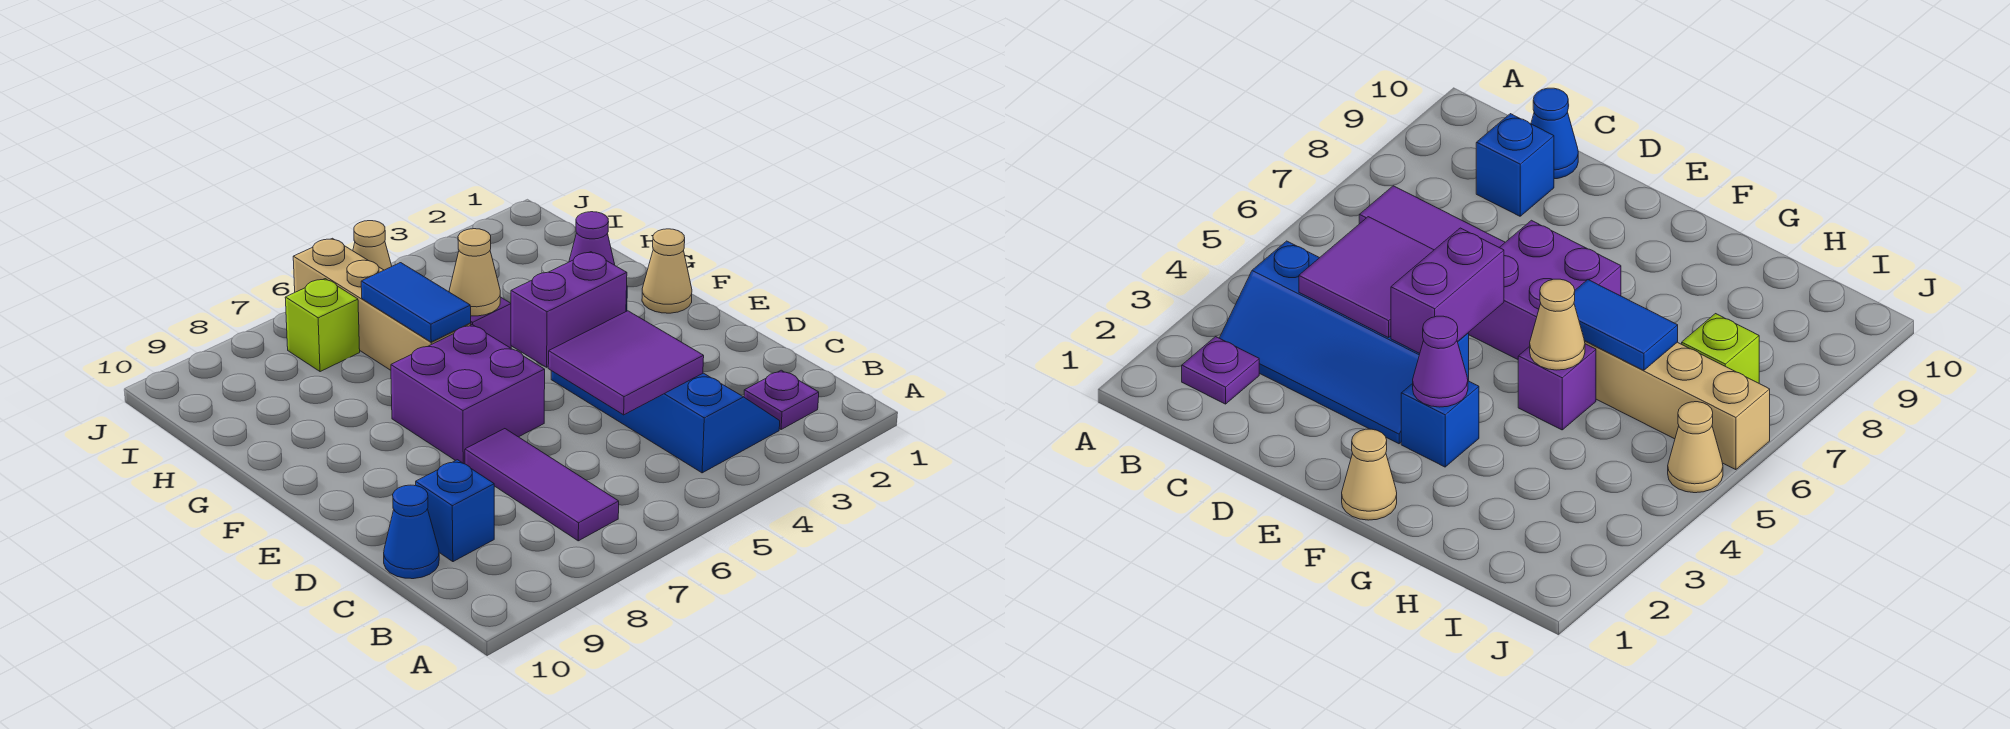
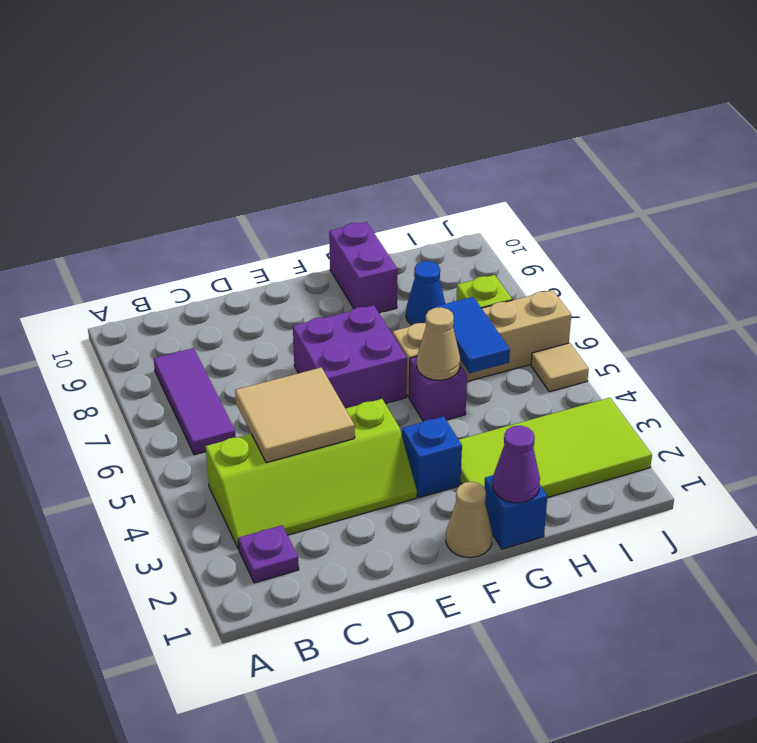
blue slope B3:E4 level 1 top 4 -> lime slope B3:E4 level 1 top 4
purple tile B7:D7 level 1 -> purple tile B6:B8 level 1
purple tile C4:D5 level 2 -> tan tile C4:D5 level 2
blue brick C9 level 1 -> blue brick G1 level 1
blue cone C10 level 1 -> blue cone H8 level 1
purple brick E4:E5 level 2 -> purple brick G9:G10 level 1
purple cone F3 level 2 -> purple cone G1 level 2
none -> lime tile G2:J3 level 1
blue tile G6:H6 level 2 -> blue tile H5:H6 level 2
tan cone J5 level 1 -> tan tile J5 level 1

